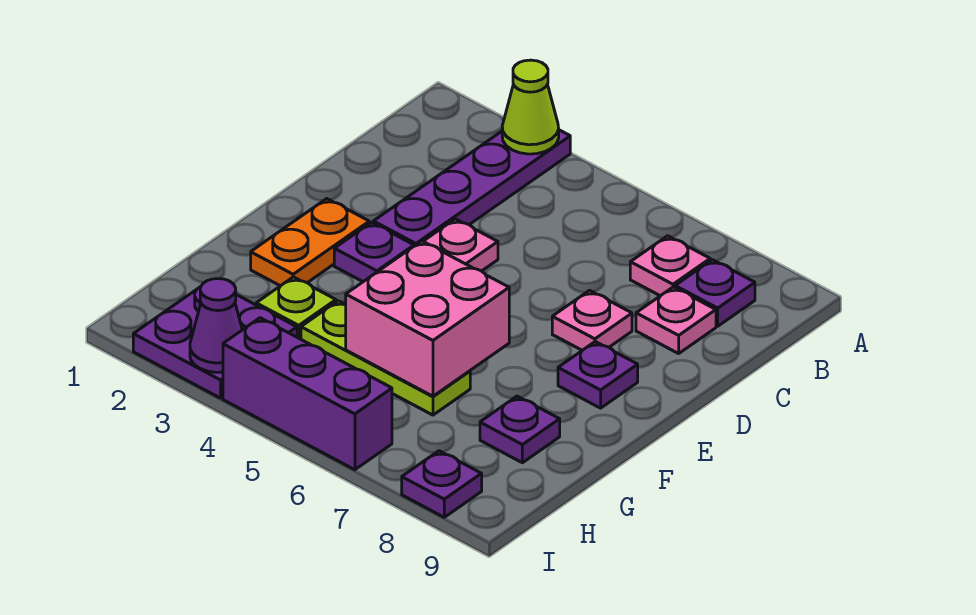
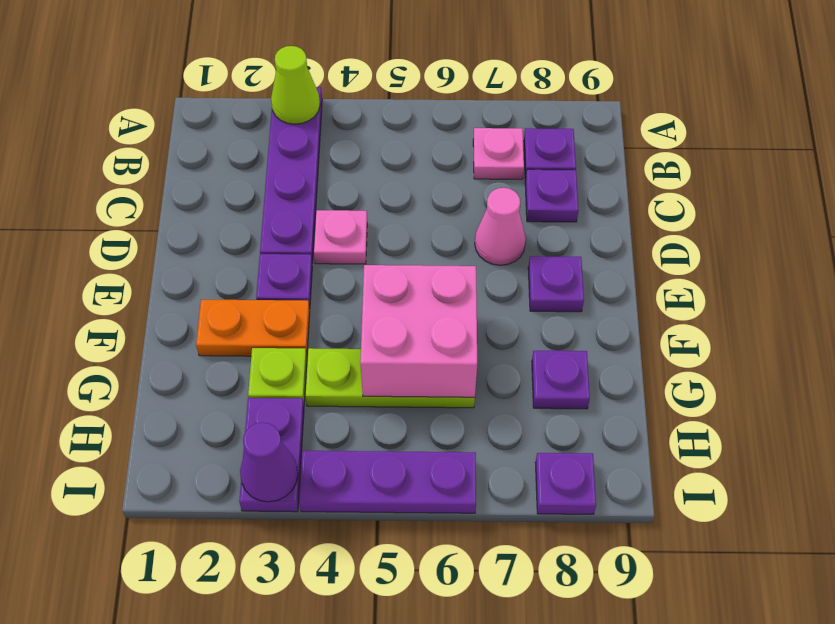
pink plate C8 level 1 -> purple plate C8 level 1
pink plate D7 level 1 -> pink cone D7 level 1
orange plate E2:F2 level 1 -> orange plate F2:F3 level 1
purple plate H2:I3 level 1 -> purple plate H3:I3 level 1
purple brick I4:I6 level 1 -> purple plate I4:I6 level 1

